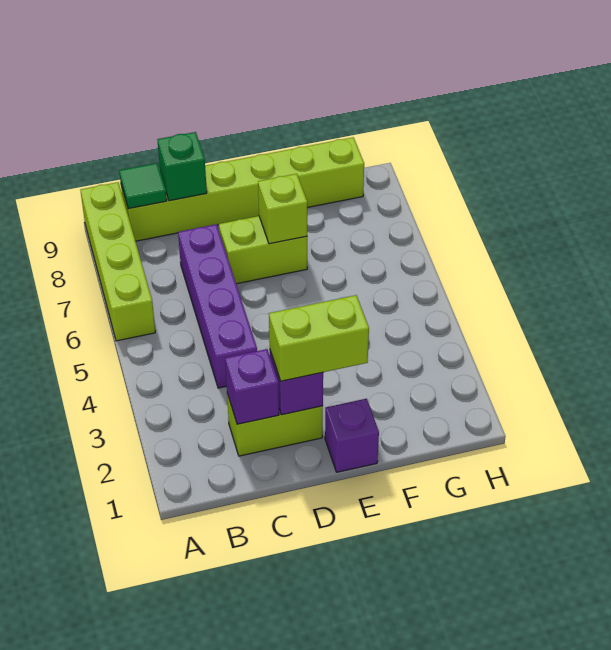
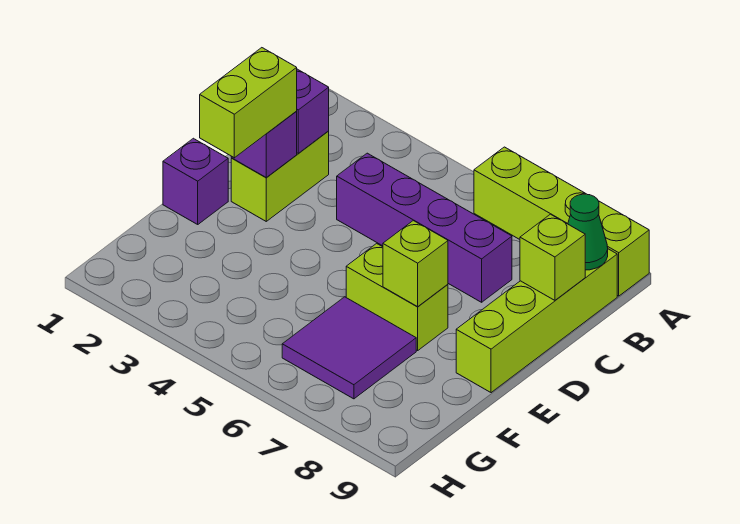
lime brick B9:G9 level 1 -> lime brick B9:E9 level 1
green tile B9 level 2 -> green cone B9 level 2
green brick C9 level 2 -> lime brick C9 level 2
lime brick D7:E7 level 1 -> lime brick E6:E7 level 1
none -> purple tile F6:G7 level 1

